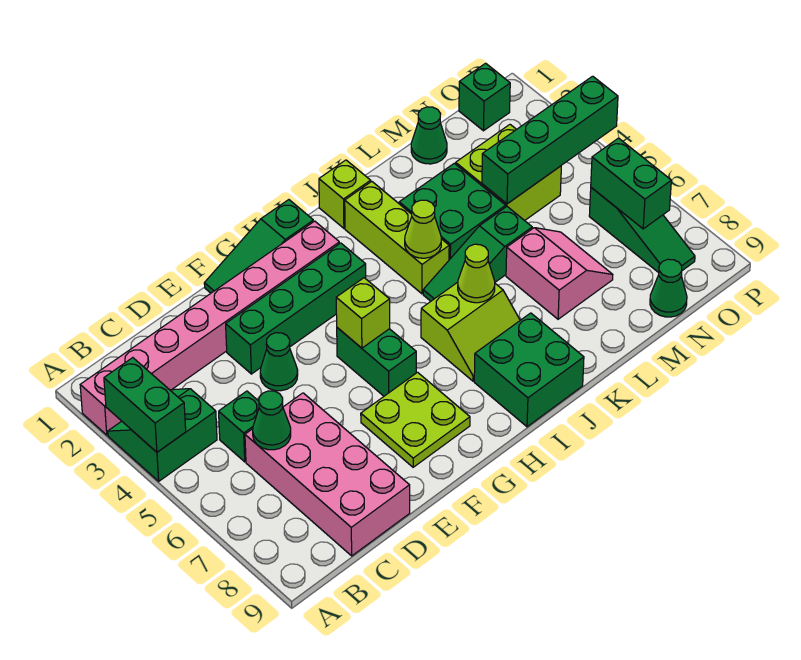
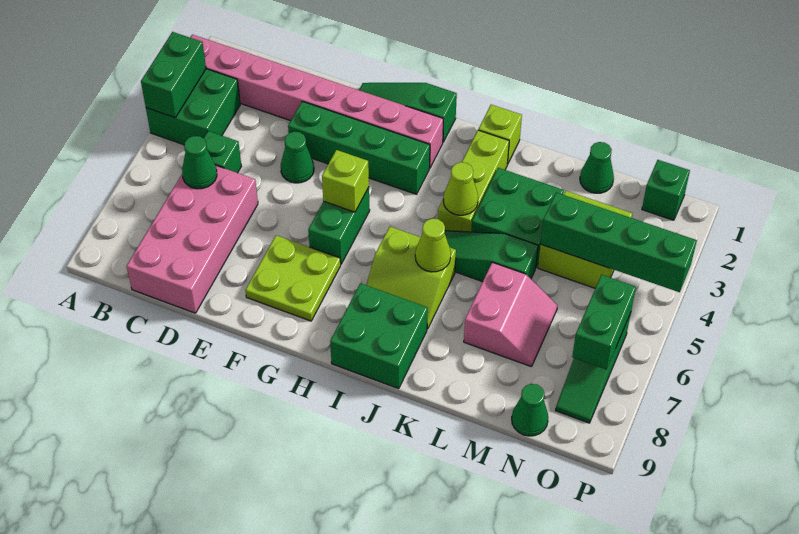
green slope A3:B4 level 1 top 4 -> green brick A3:B4 level 1

